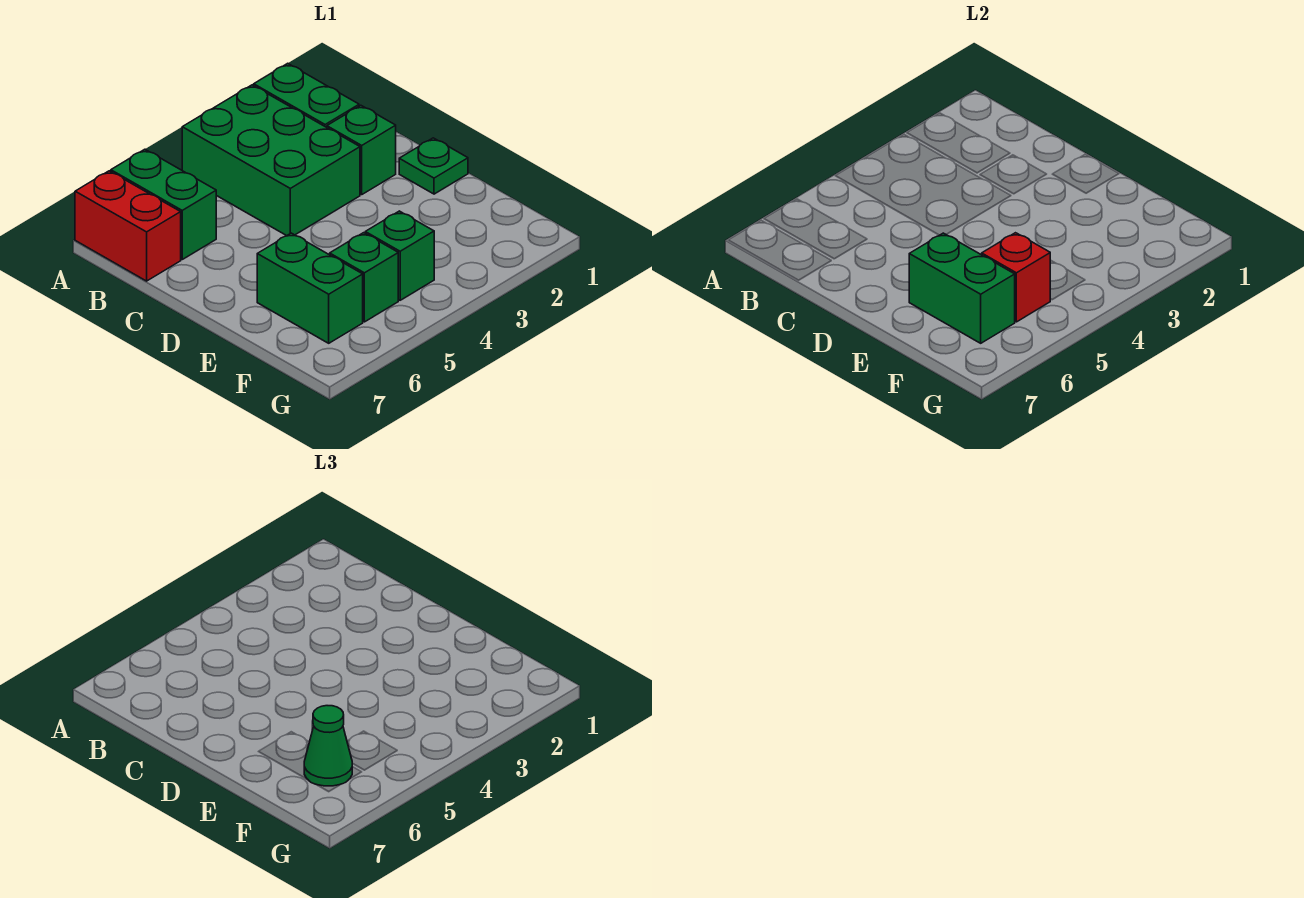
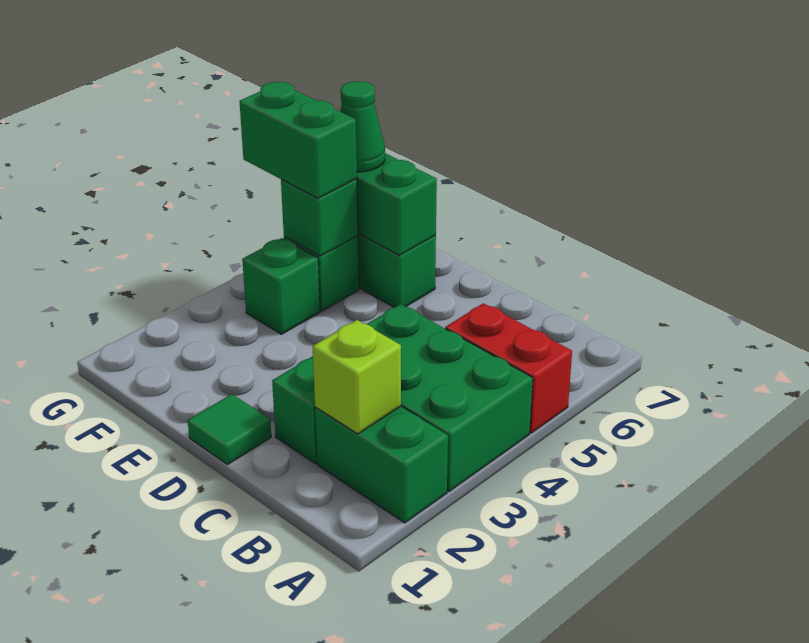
green brick A6:B6 level 1 -> green brick F5:G5 level 3
red brick A7:B7 level 1 -> red brick A5:B5 level 1
none -> lime brick B2 level 2
green plate D1 level 1 -> green tile D1 level 1
red brick F5 level 2 -> green brick F5 level 2

